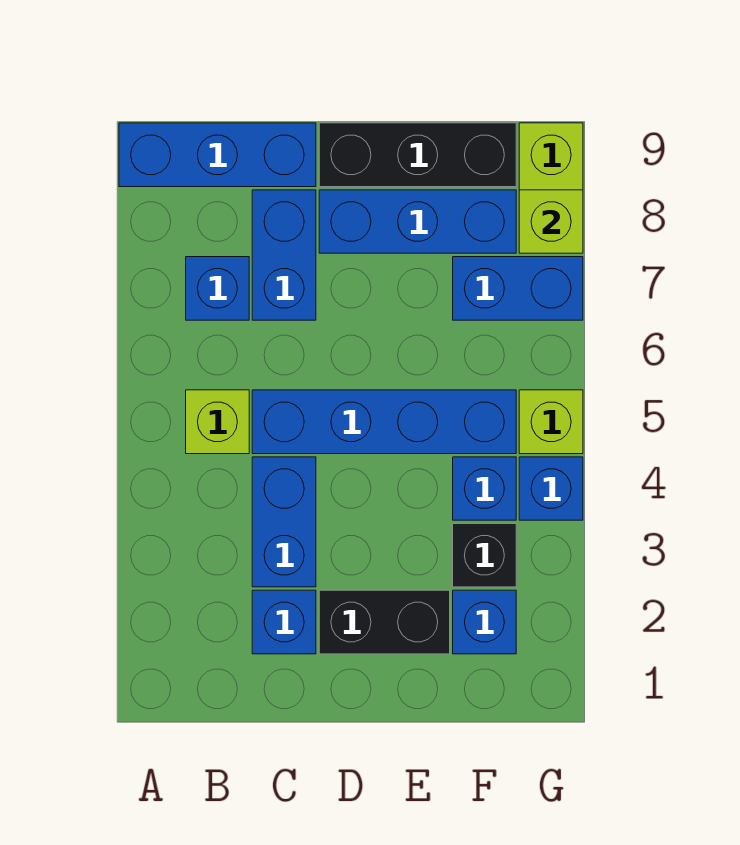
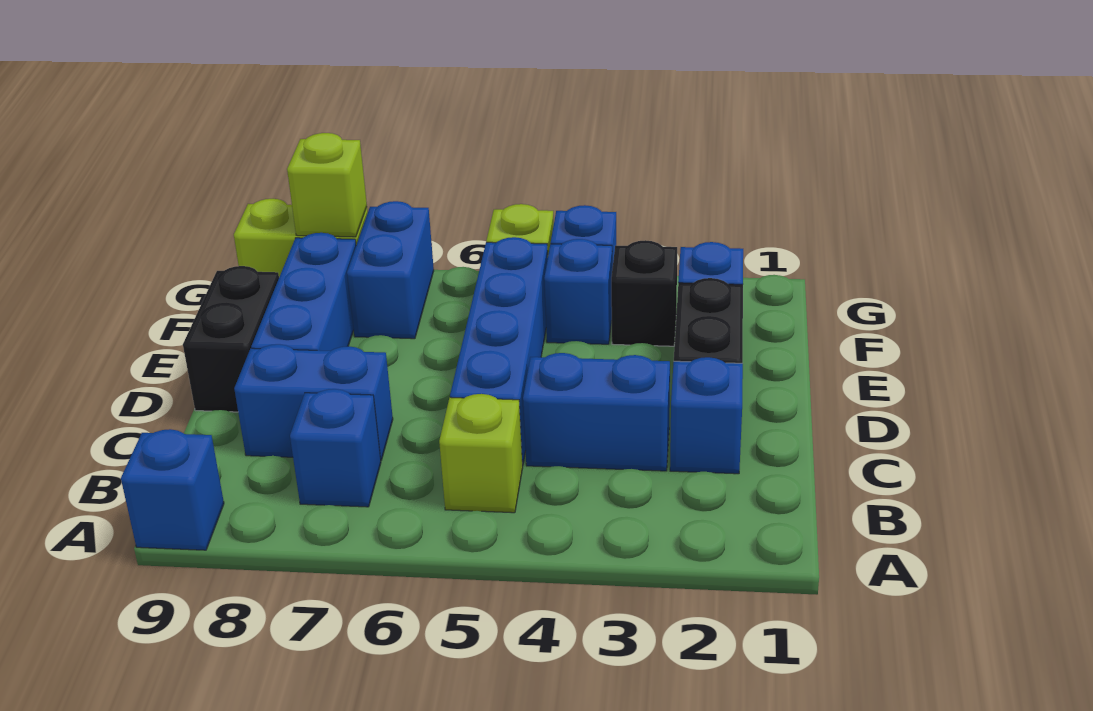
blue brick A9:C9 level 1 -> blue brick A9 level 1
black brick D9:F9 level 1 -> black brick D9:E9 level 1

